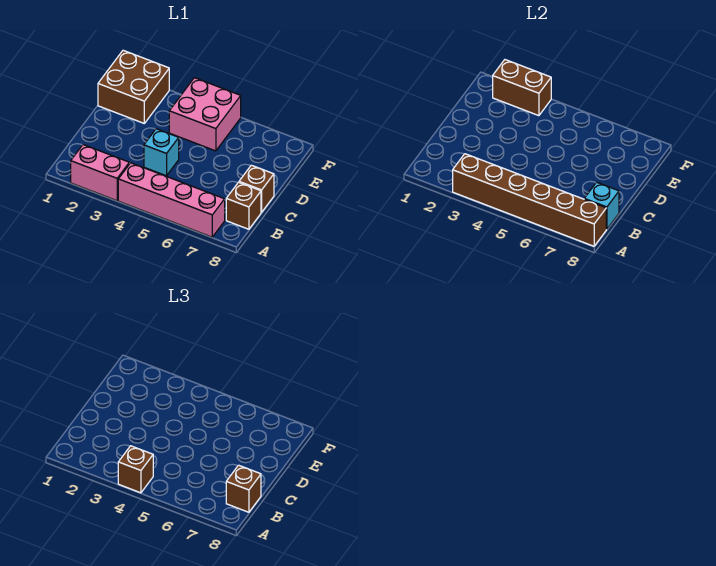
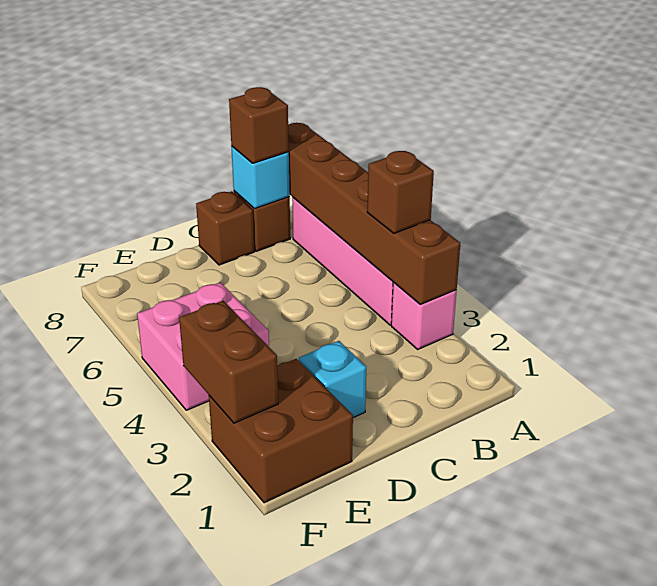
pink brick A2:A3 level 1 -> pink brick A3 level 1
cyan brick C4 level 1 -> cyan brick D2 level 1

